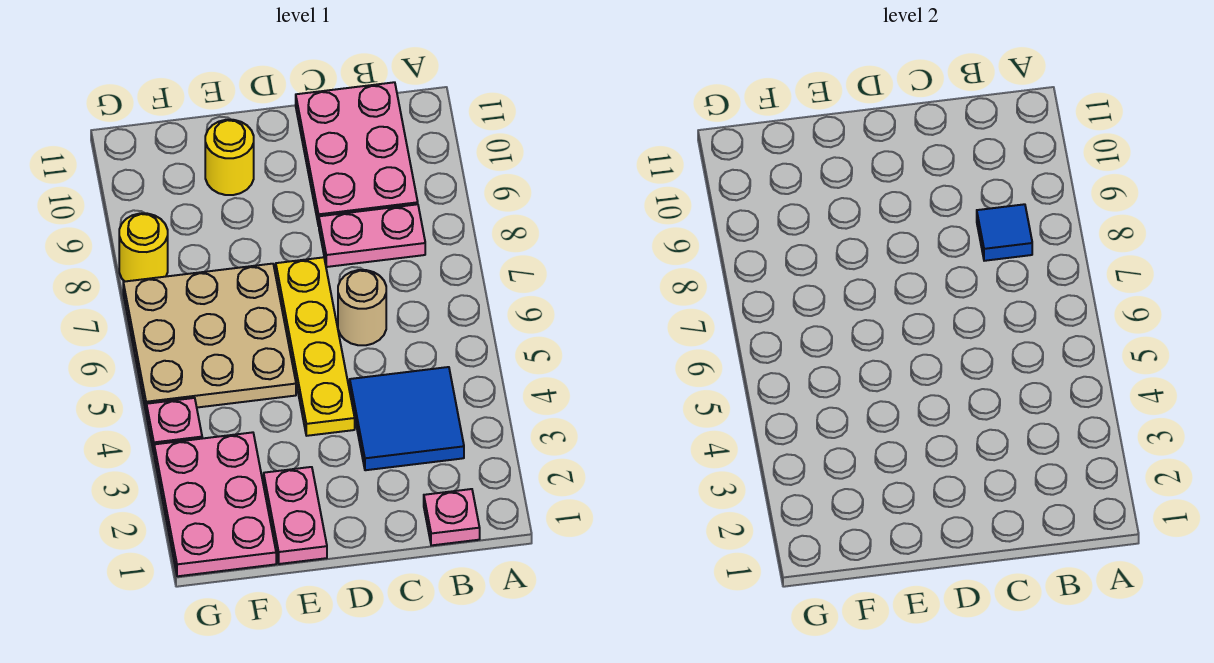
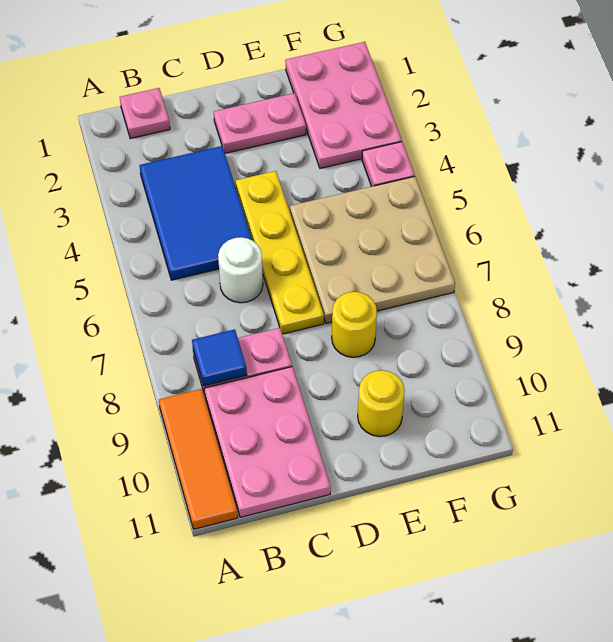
none -> orange tile A9:A11 level 1
blue tile B3:C4 level 1 -> blue tile B3:C5 level 1
tan round brick C6 level 1 -> white round brick C6 level 1
pink plate E1:E2 level 1 -> pink plate D2:E2 level 1
yellow round brick G8 level 1 -> yellow round brick E8 level 1

